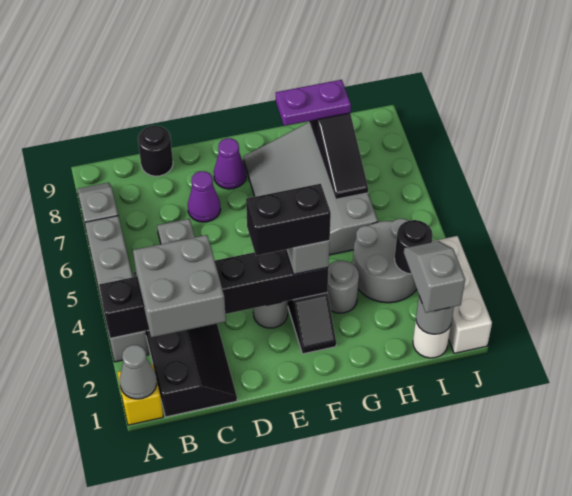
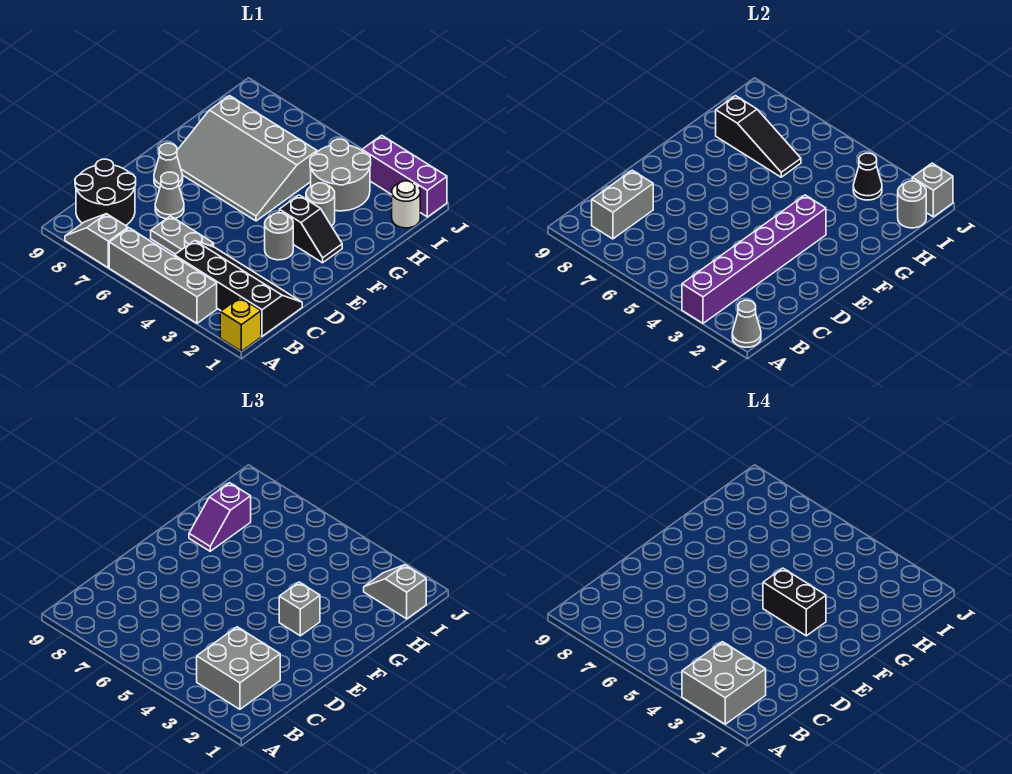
none -> grey brick A2:B3 level 4
black brick A3:F3 level 2 -> purple brick A3:F3 level 2
none -> grey brick B8:C8 level 2
black round brick C9 level 1 -> black round brick B8:C9 level 1
purple cone D7 level 1 -> grey cone D7 level 1
black brick E3:F3 level 4 -> black brick F3:F4 level 4
purple cone E8 level 1 -> grey cone E8 level 1
purple plate G8:H8 level 3 -> purple slope G8:H8 level 3 top H
black round brick I3 level 2 -> black cone I3 level 2
white brick J1:J3 level 1 -> purple brick J1:J3 level 1
none -> grey brick J1 level 2

